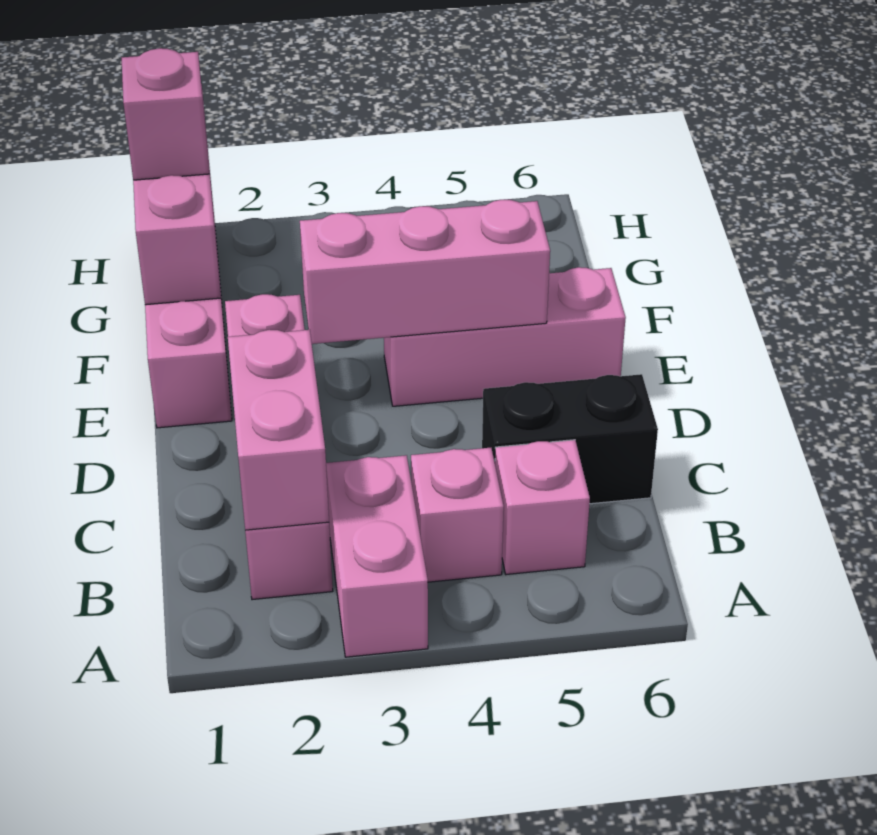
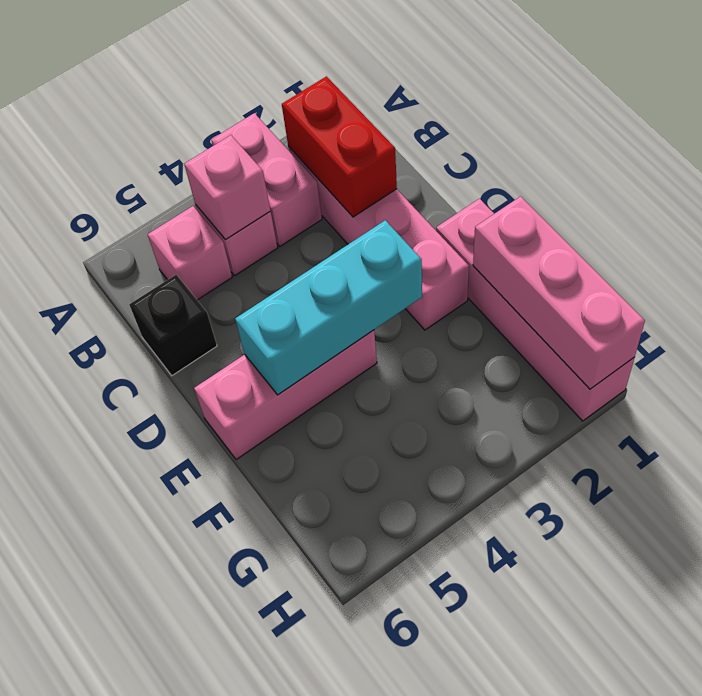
pink brick B2:C2 level 2 -> red brick B2:C2 level 2
black brick C5:C6 level 1 -> black brick C6 level 1
pink brick E3:E5 level 2 -> cyan brick E3:E5 level 2
pink brick G1 level 3 -> pink brick B4 level 2

